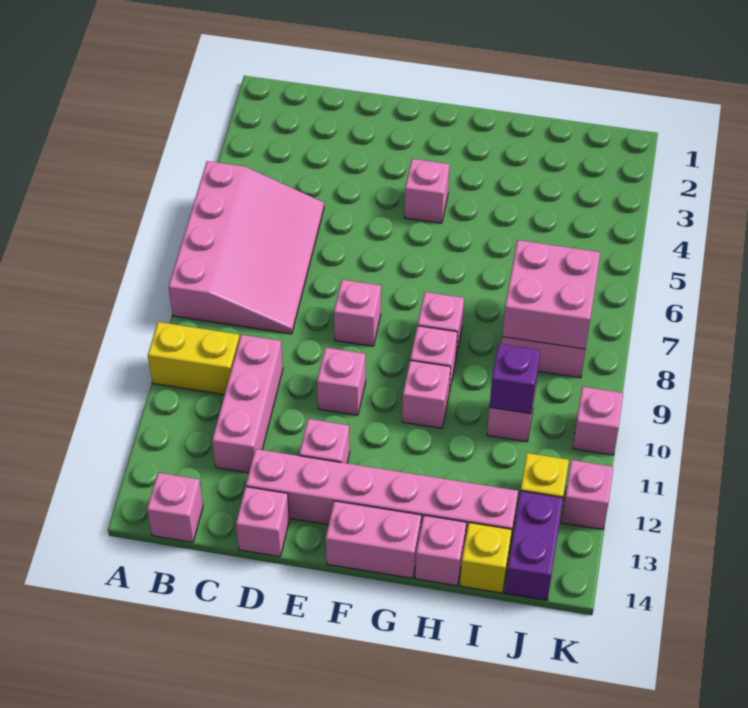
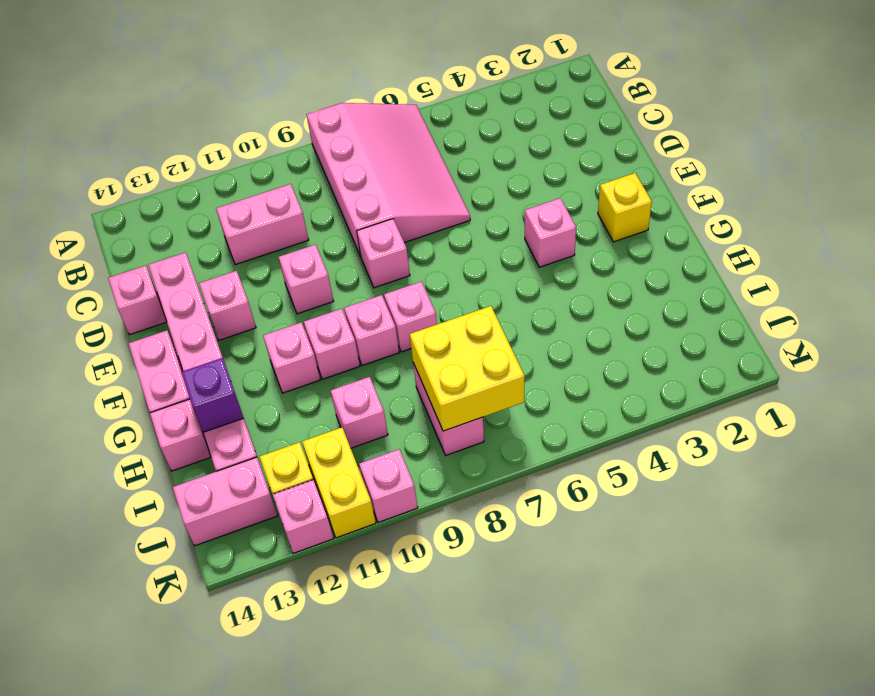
pink slope A5:C8 level 1 top A -> pink slope A6:D8 level 1 top 8
yellow brick A10:B10 level 1 -> yellow brick J11:K11 level 1
pink brick B14 level 1 -> pink brick G11 level 1
pink brick C10:C12 level 1 -> pink brick C10:C11 level 1
pink brick I7:J8 level 2 -> yellow brick I7:J8 level 2
purple brick I10 level 2 -> purple brick H13 level 2
yellow brick I14 level 1 -> yellow brick F2 level 1
purple brick J13:J14 level 1 -> pink brick J13:J14 level 1

